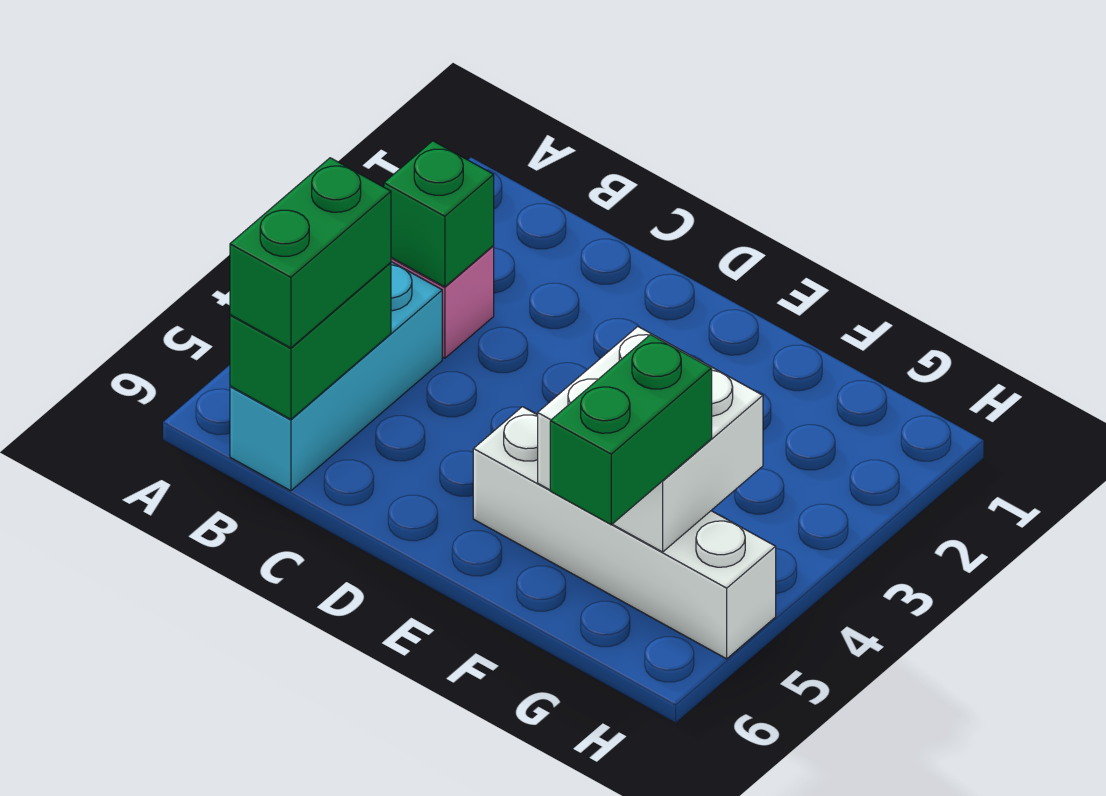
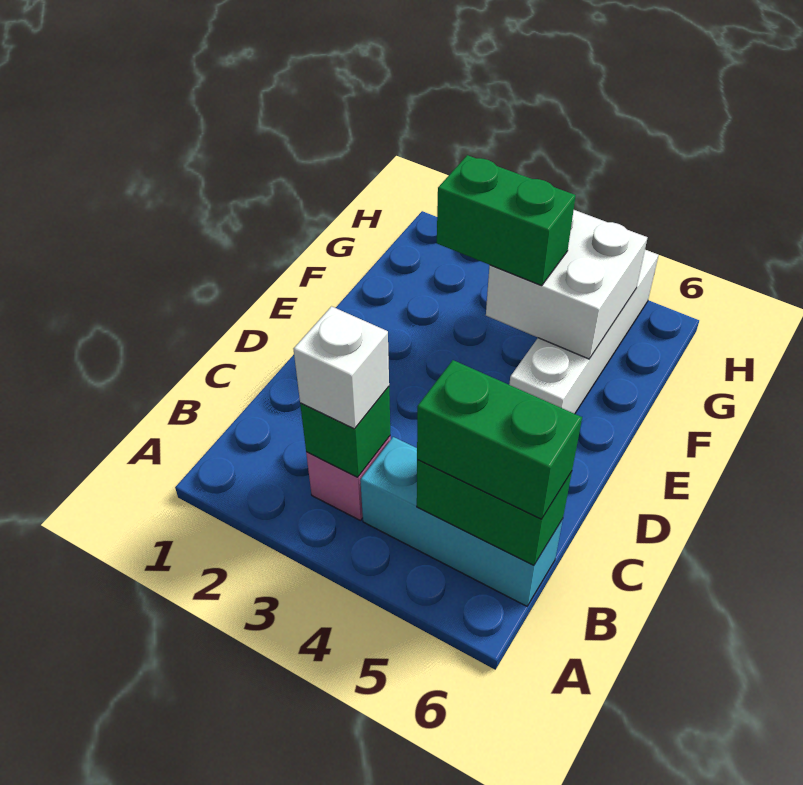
none -> white brick B3 level 3
green brick G5:G6 level 3 -> green brick F3:F4 level 3

